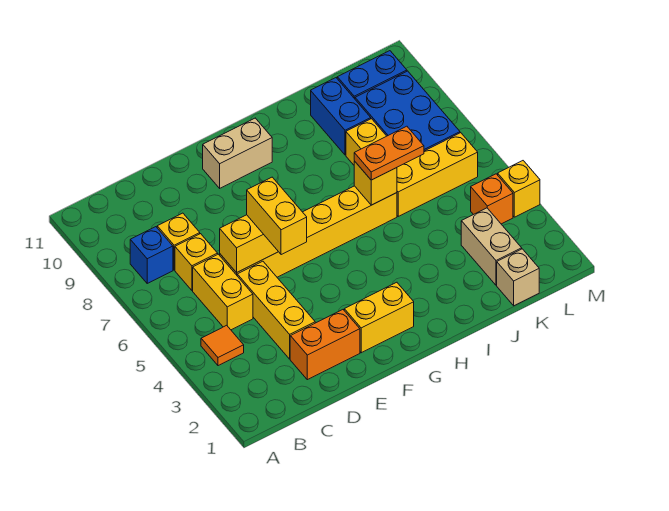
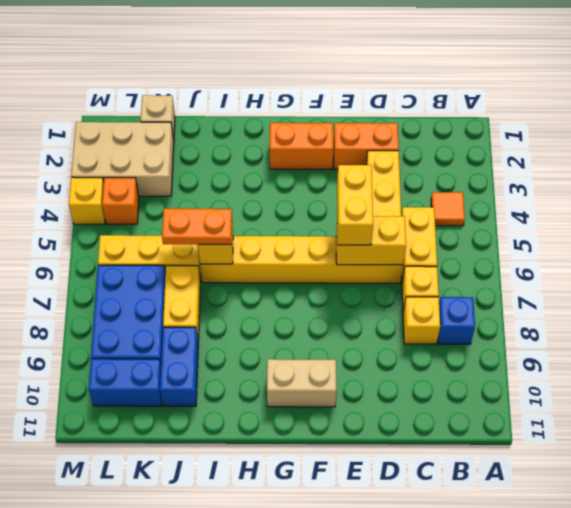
yellow brick F2:G2 level 1 -> orange brick F2:G2 level 1
tan brick K2:K3 level 1 -> tan brick K2:M3 level 1

